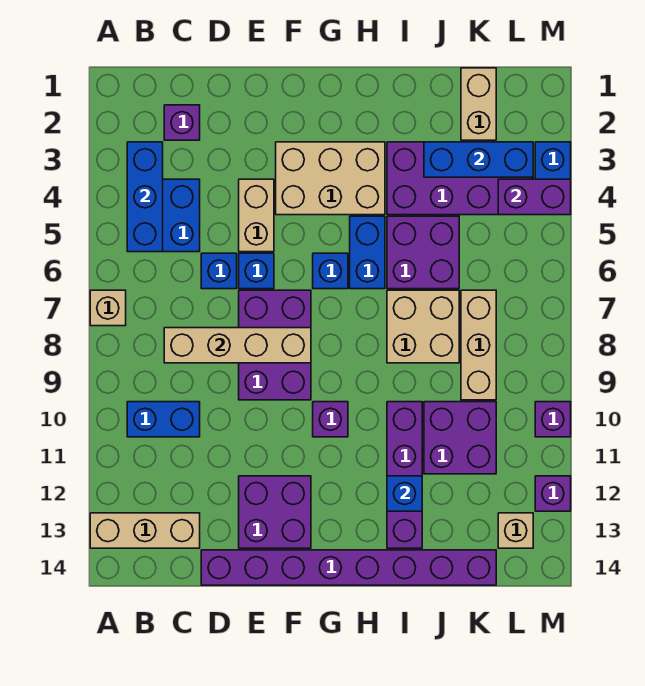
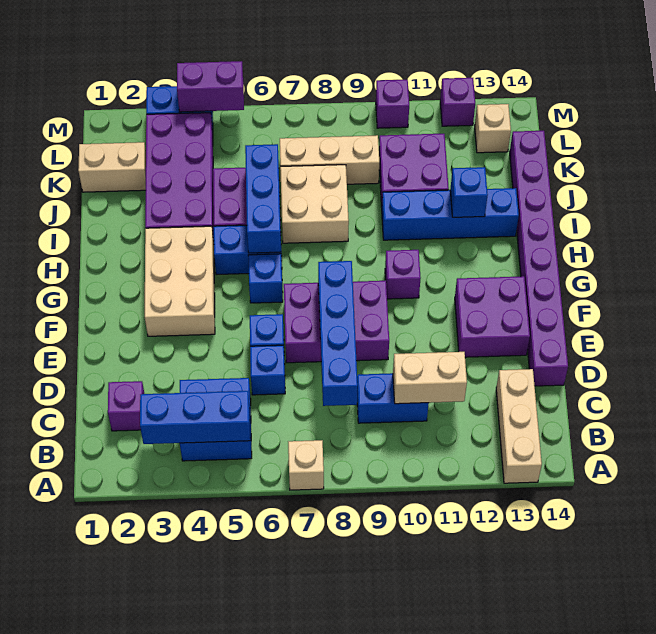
blue brick B10:C10 level 1 -> blue brick C9:C10 level 1
tan brick C8:F8 level 2 -> blue brick C8:F8 level 2
tan brick E4:E5 level 1 -> tan brick C10:C11 level 2
purple brick I10:I13 level 1 -> blue brick I10:I13 level 1
blue brick J3:L3 level 2 -> blue brick H6:J6 level 2
purple brick L4:M4 level 2 -> purple brick M4:M5 level 2

